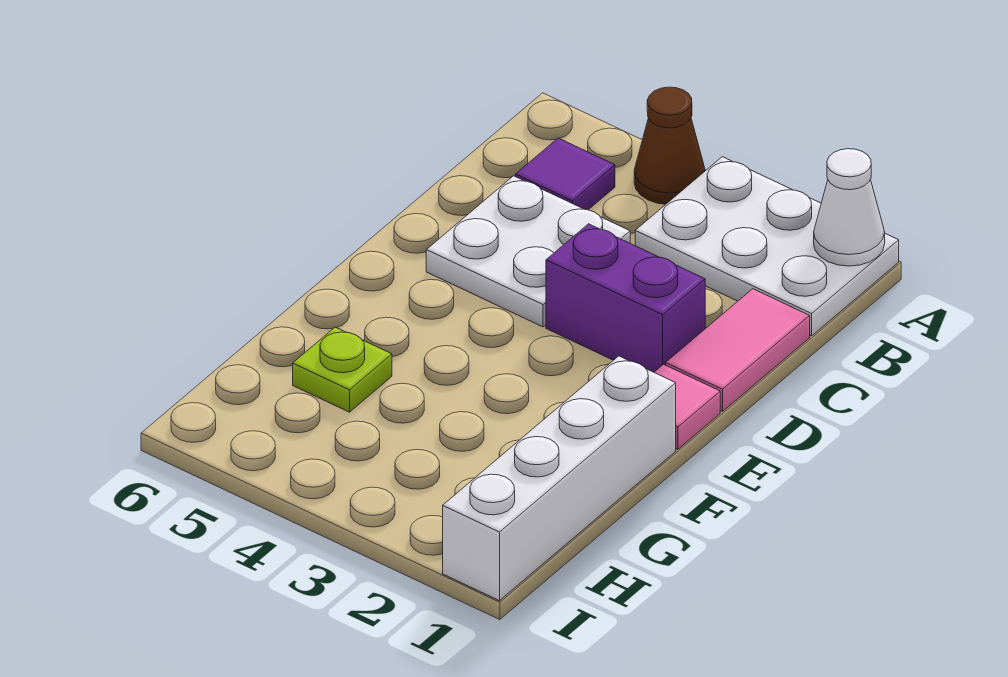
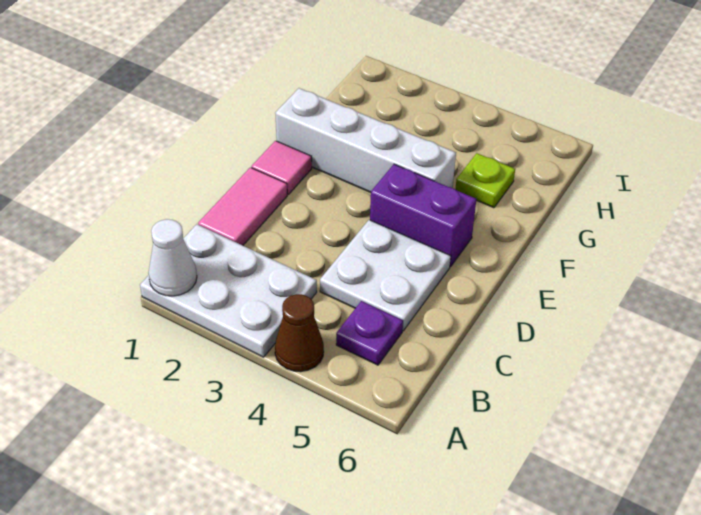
purple tile B5 level 1 -> purple plate B5 level 1
purple brick D2:D3 level 1 -> purple brick E4:E5 level 1
white brick F1:I1 level 1 -> white brick F1:F4 level 1

